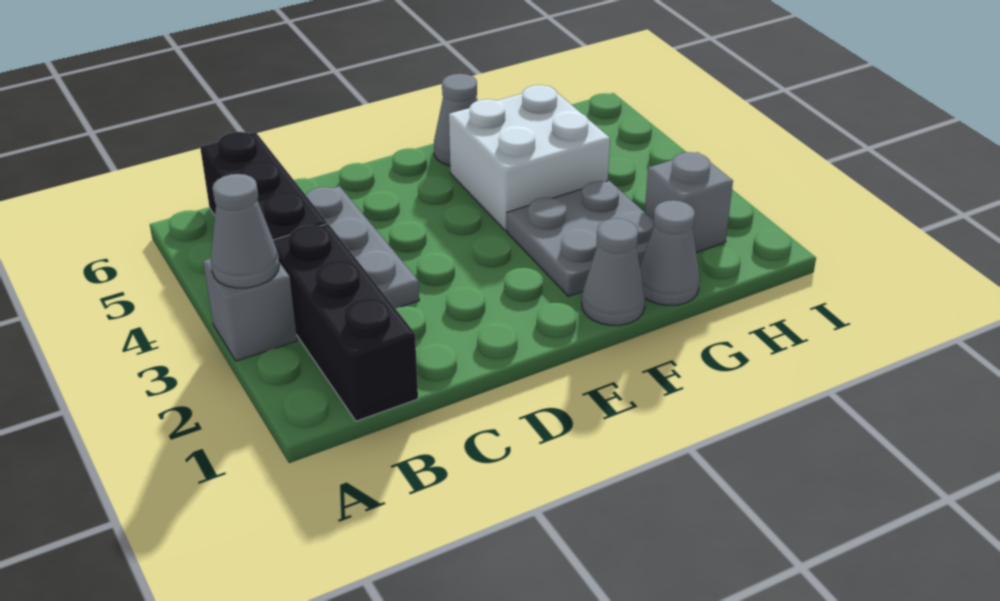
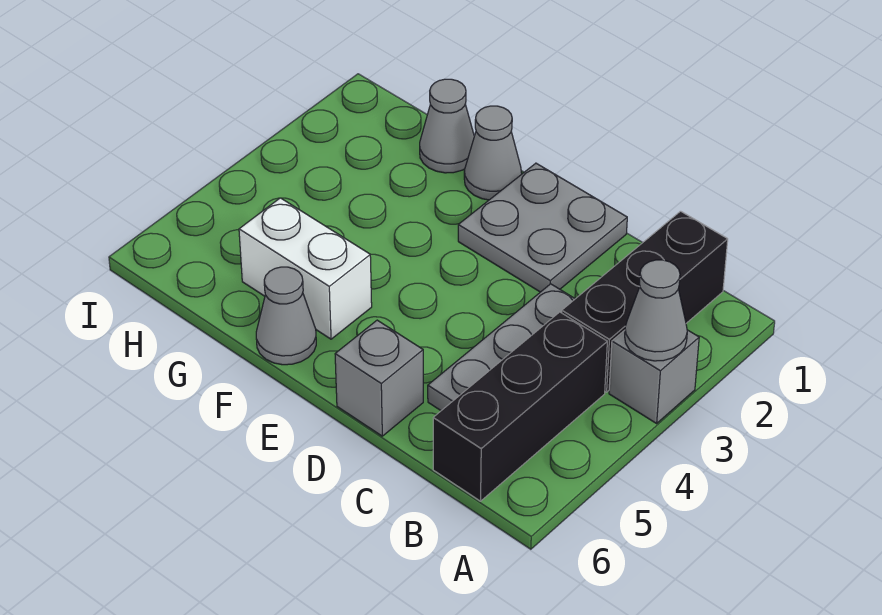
grey plate F2:G3 level 1 -> grey plate D1:E2 level 1
white brick F4:G5 level 1 -> white brick F5:G5 level 1
grey brick H2 level 1 -> grey brick D6 level 1

